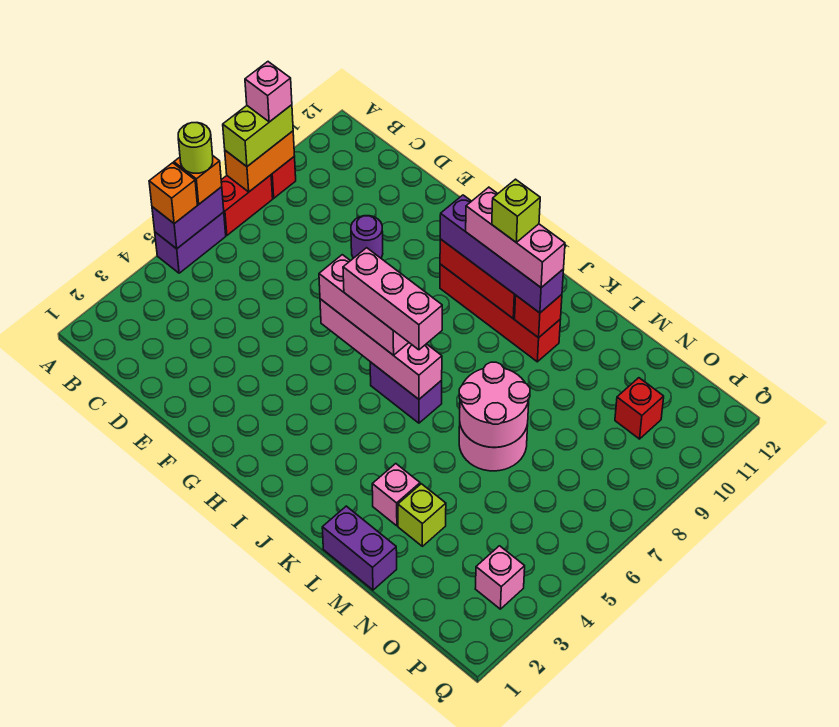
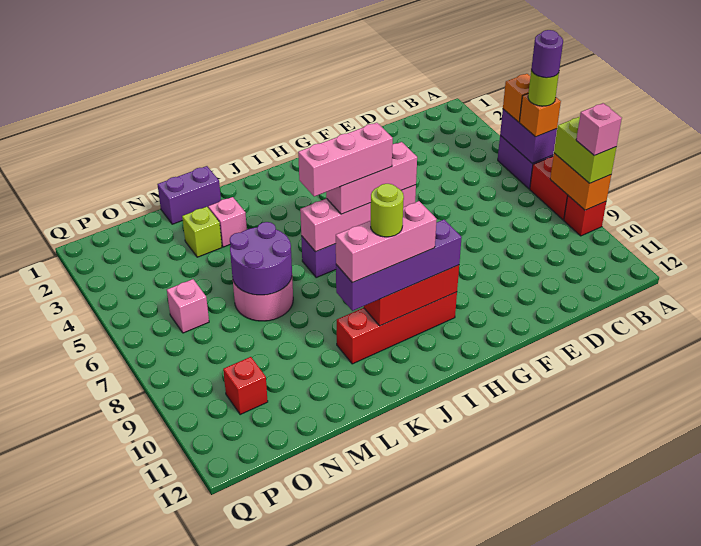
purple round brick E9 level 1 -> purple round brick A6 level 5
lime brick J10 level 5 -> lime round brick J10 level 5
red brick K10 level 2 -> none
pink round brick L6:M7 level 2 -> purple round brick L6:M7 level 2
pink brick P3 level 1 -> pink brick O6 level 1

